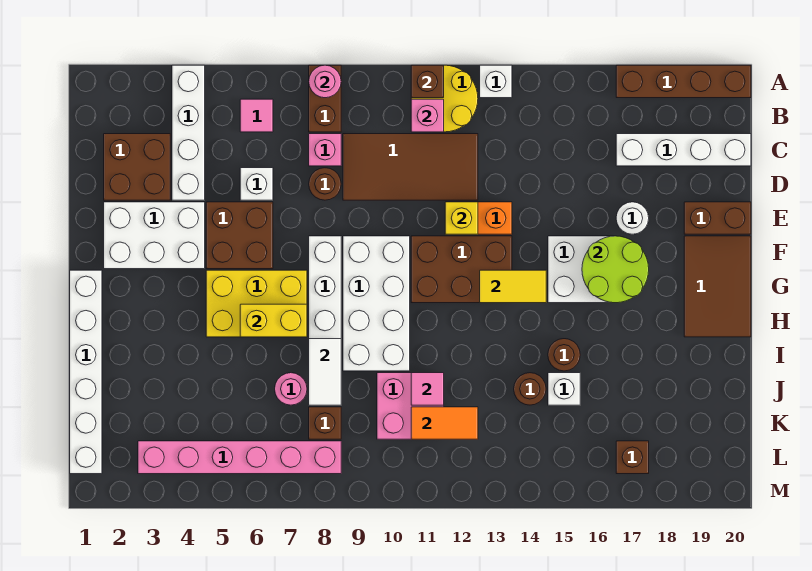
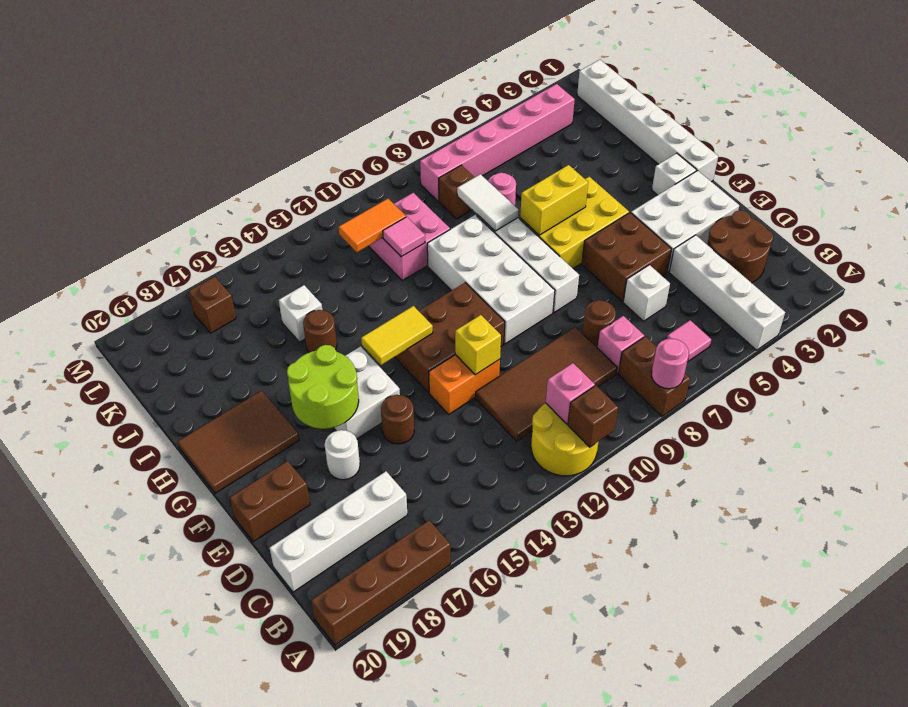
white brick A13 level 1 -> white brick G2 level 1
brown brick C2:D3 level 1 -> brown round brick C2:D3 level 1
brown tile F19:H20 level 1 -> brown tile G18:H20 level 1
brown round brick J14 level 1 -> brown round brick E15 level 1

